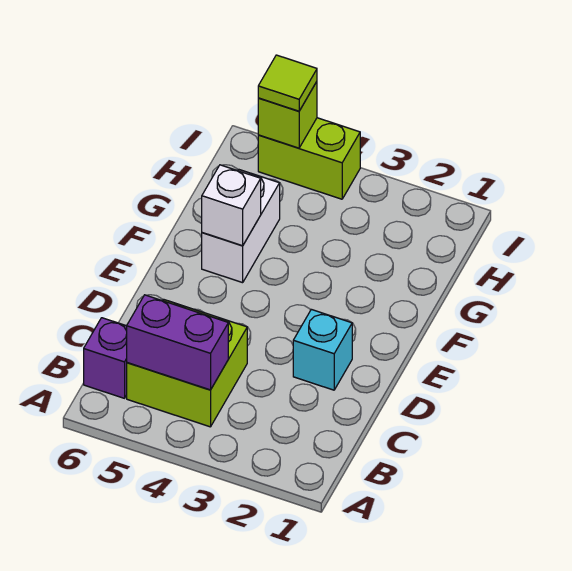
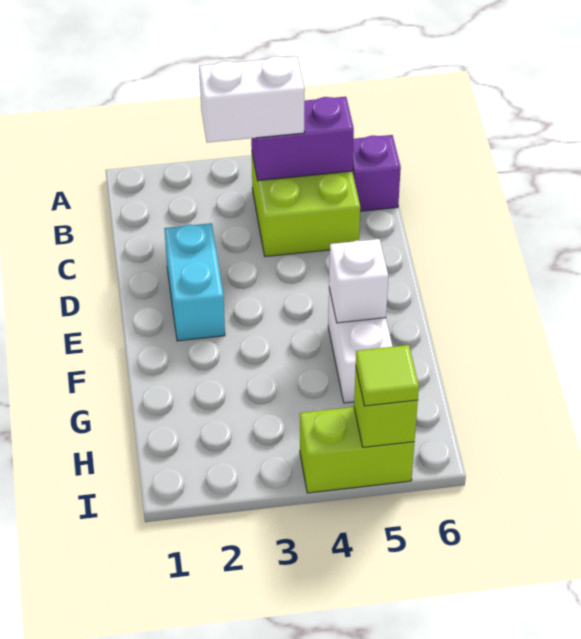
none -> white brick B3:B4 level 3
cyan brick D2 level 1 -> cyan brick D2:E2 level 1

